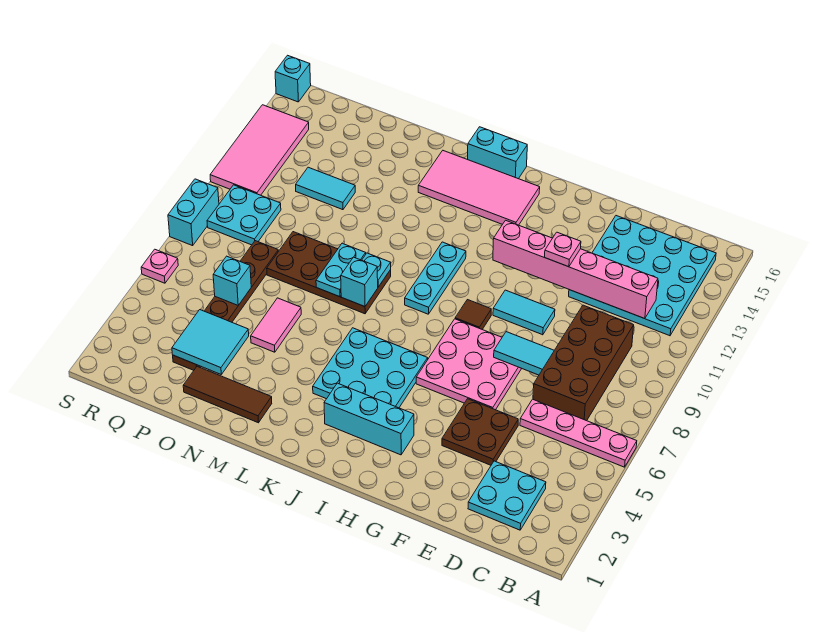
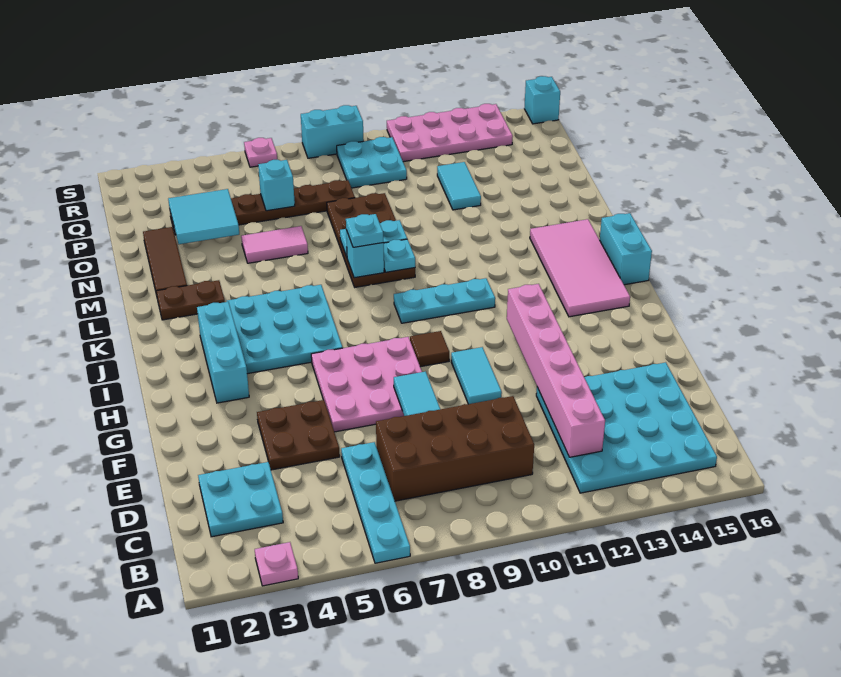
pink plate A6:D6 level 1 -> cyan plate A6:D6 level 1
pink plate F12 level 3 -> pink plate A3 level 1
none -> brown plate L2:L3 level 1
none -> cyan plate L8 level 3
pink tile R11:S14 level 1 -> pink plate R11:S14 level 1

